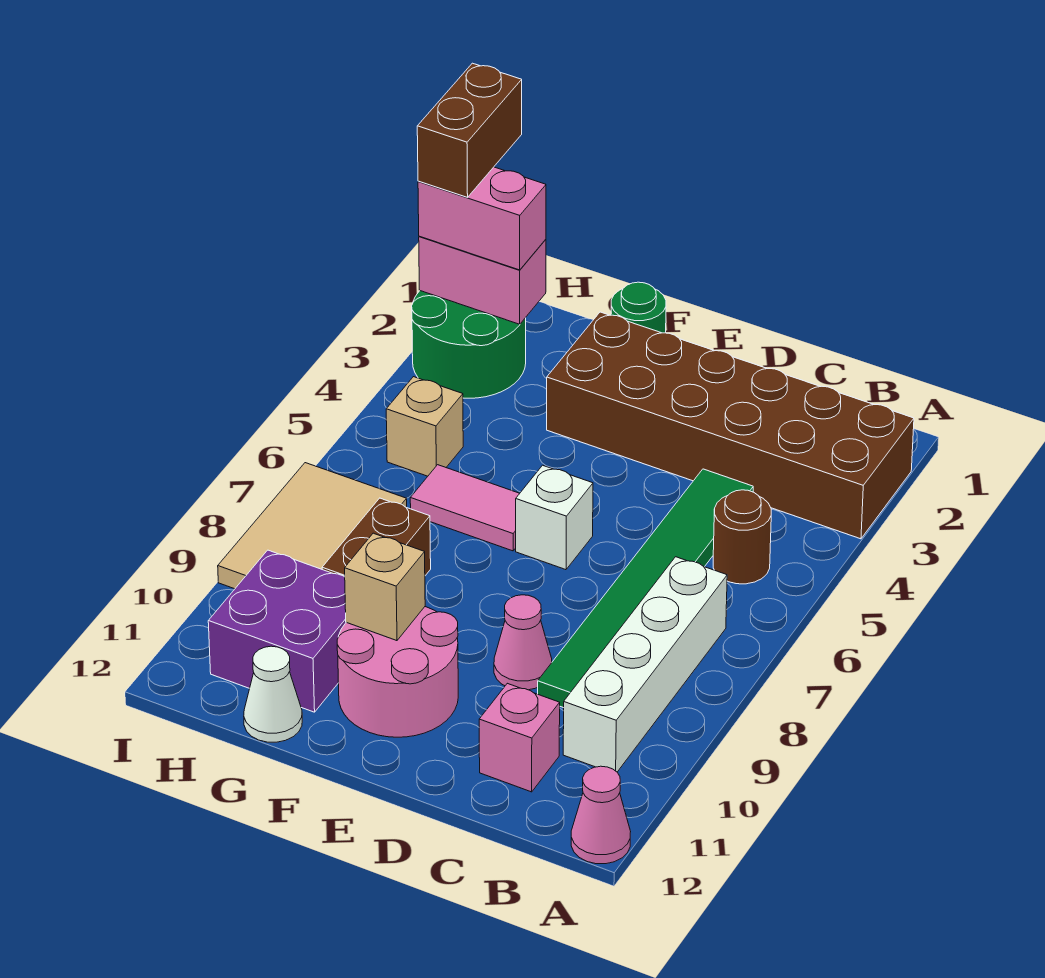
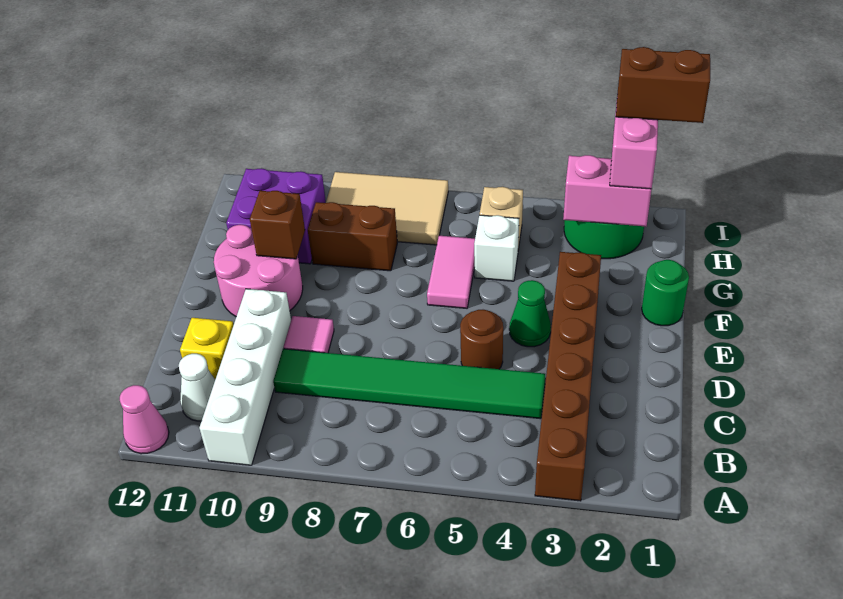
brown brick A2:F3 level 1 -> brown brick A3:F3 level 1
brown round brick B5 level 1 -> brown round brick D5 level 1
white brick B7:B10 level 1 -> white brick A10:D10 level 1
pink brick C11 level 1 -> yellow brick C11 level 1
pink cone D9 level 1 -> pink tile D9 level 1
none -> green cone E4 level 1
white brick E6 level 1 -> white brick G5 level 1
tan brick F10 level 2 -> brown brick F10 level 2
white cone G12 level 1 -> white cone B11 level 1
pink brick H2:I2 level 2 -> pink brick H2:H3 level 2

